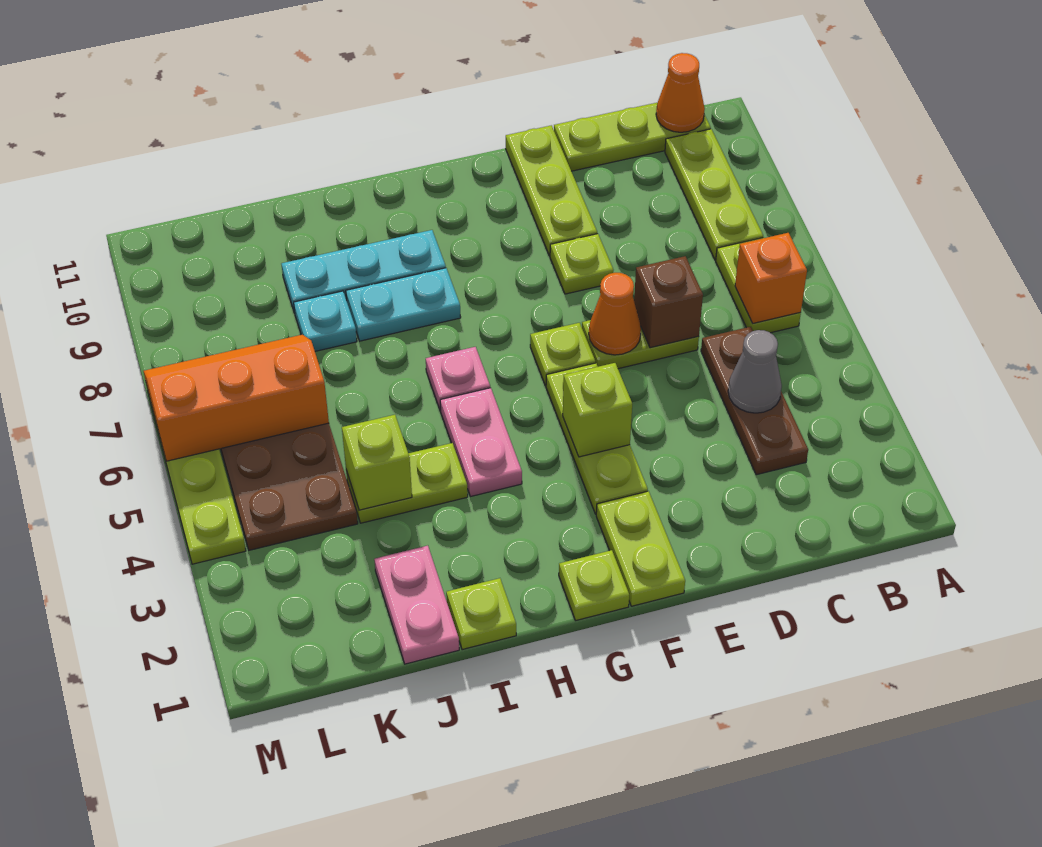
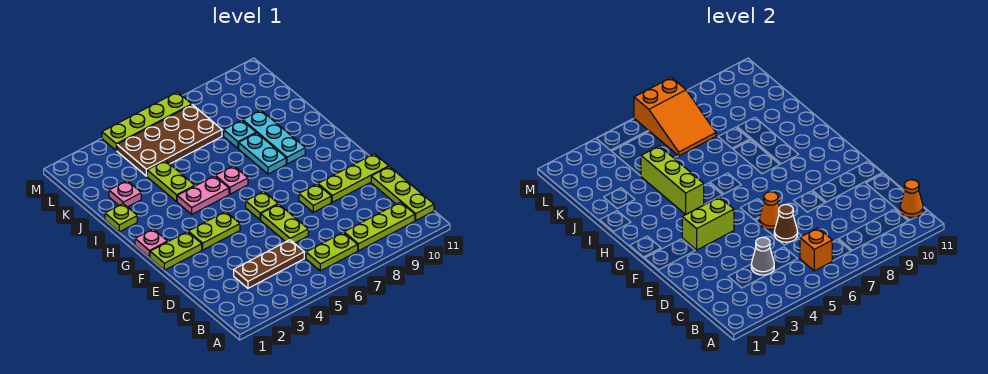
brown brick D6 level 2 -> brown cone D6 level 2
lime plate F3:F5 level 1 -> lime plate F3:F4 level 1
lime brick F4 level 2 -> lime brick F3:F4 level 2
lime plate G1 level 1 -> pink plate G1 level 1
pink plate J1:J2 level 1 -> pink plate J2 level 1
lime brick J4 level 2 -> lime brick H4:J4 level 2
orange slope K6:M7 level 2 top 6 -> orange slope K6:M7 level 2 top M

